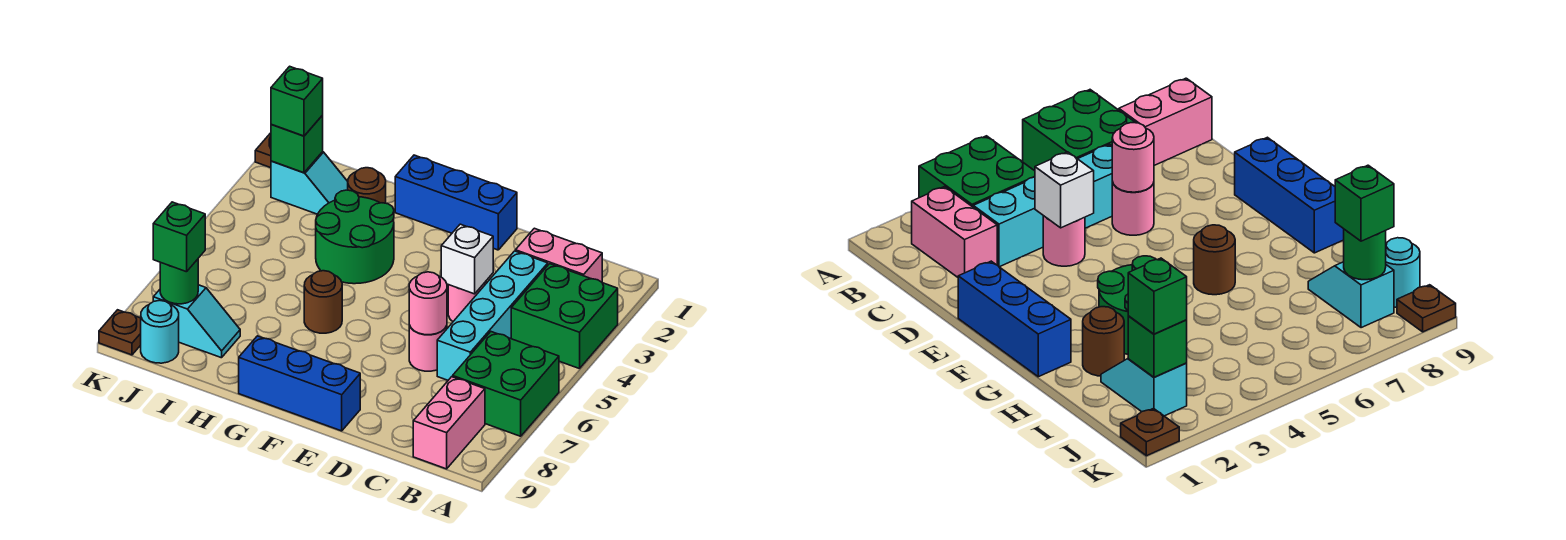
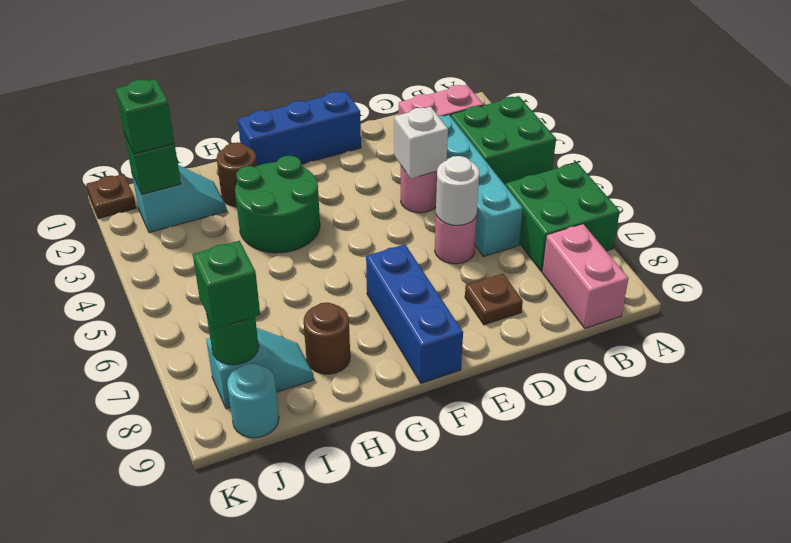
pink round brick D6 level 2 -> white round brick D6 level 2
blue brick E9:G9 level 1 -> blue brick F7:F9 level 1
brown round brick G6 level 1 -> brown round brick H8 level 1
brown plate K9 level 1 -> brown plate D8 level 1

